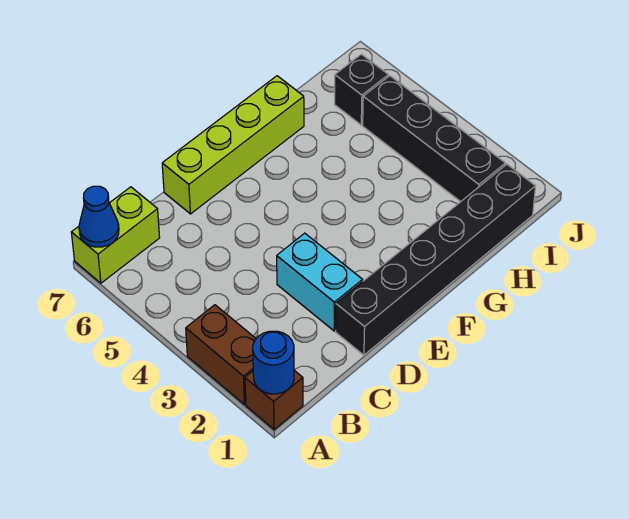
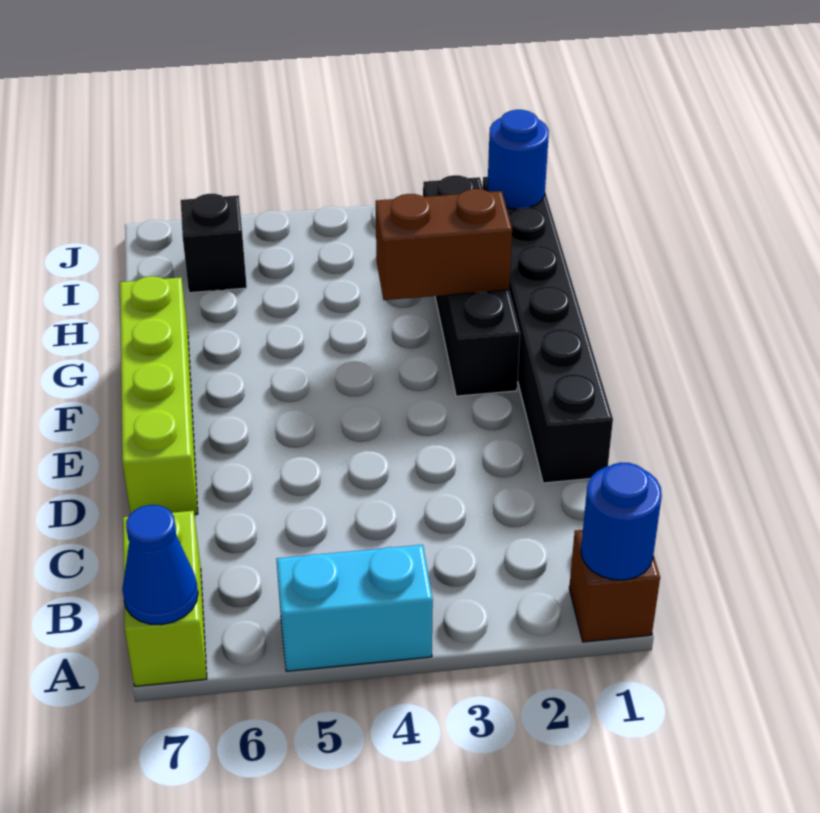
brown brick A2:A3 level 1 -> brown brick G2:G3 level 2
cyan brick D2:D3 level 1 -> cyan brick A4:A5 level 1
none -> blue round brick I1 level 2
black brick I2:I5 level 1 -> black brick F2:I2 level 1

